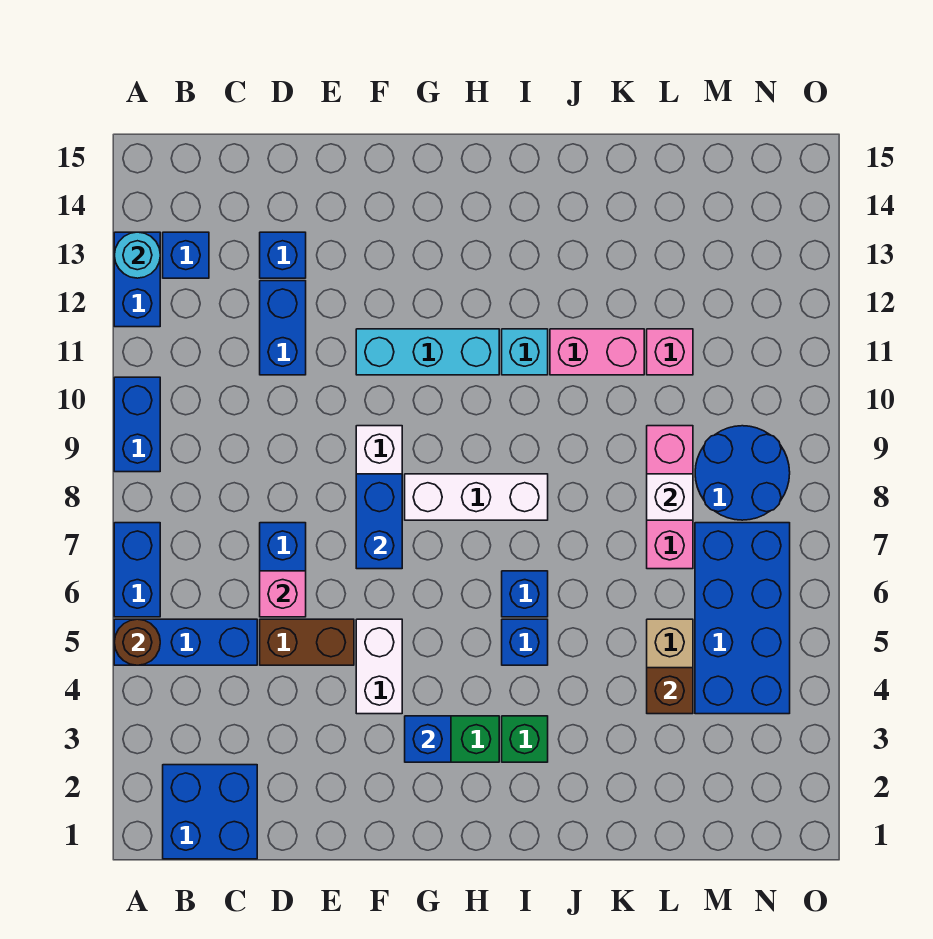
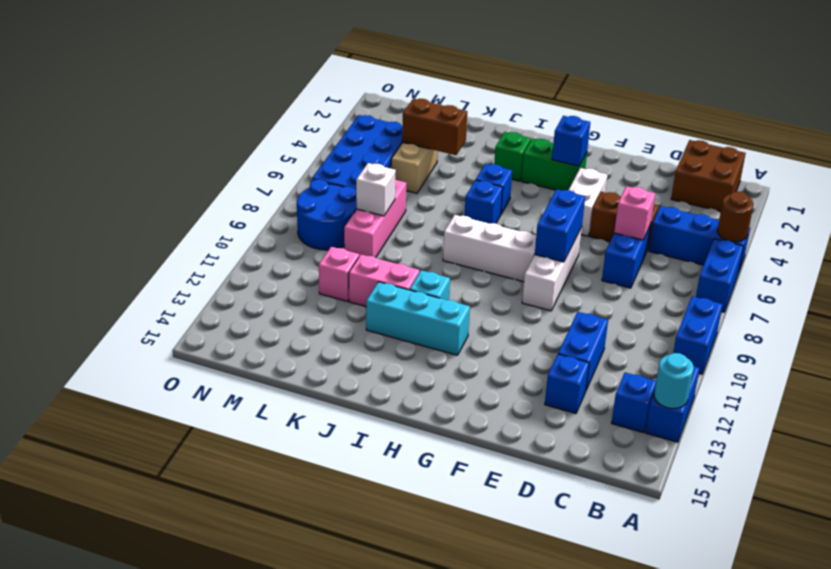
blue brick B1:C2 level 1 -> brown brick B1:C2 level 1
cyan brick F11:H11 level 1 -> cyan brick H12:J12 level 1
brown brick L4 level 2 -> brown brick K4:L4 level 2

